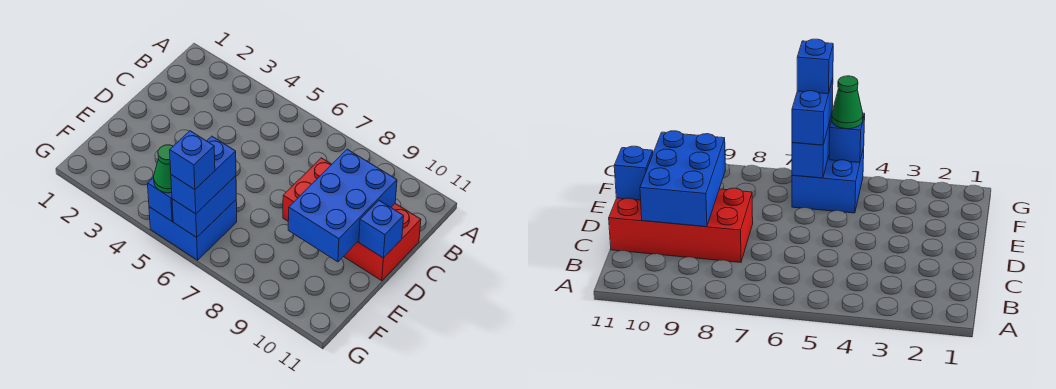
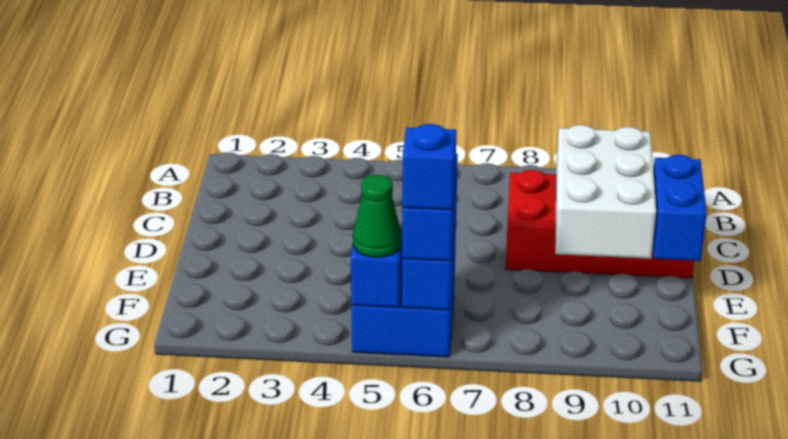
blue brick C9:E10 level 2 -> white brick C9:E10 level 2
blue brick D11 level 2 -> blue brick D11:E11 level 2

